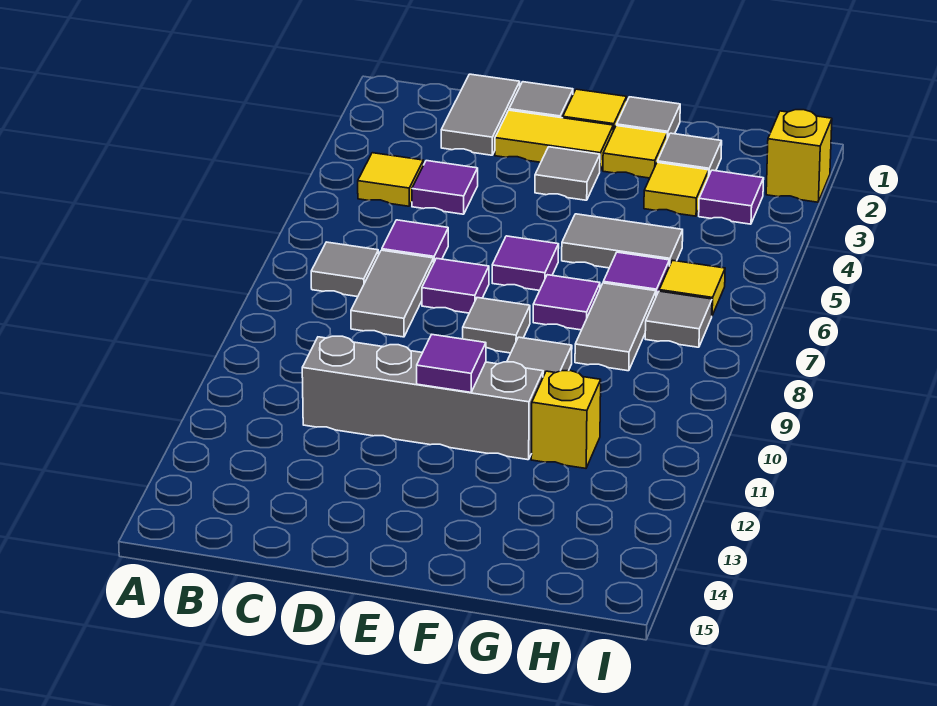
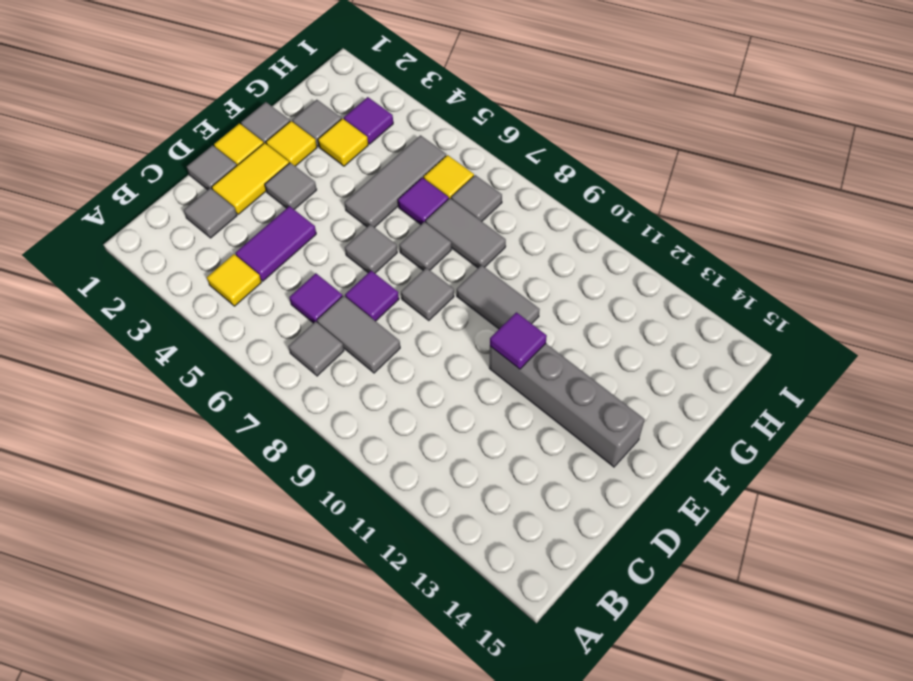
grey tile C1:C2 level 1 -> grey tile C2 level 1
purple tile C4 level 1 -> purple tile C4:D4 level 1
grey brick C11:F11 level 1 -> grey brick E11:E14 level 1
purple tile E6 level 1 -> grey tile E6 level 1
grey tile F5:G5 level 1 -> grey tile F5:H5 level 1
purple tile F7 level 1 -> grey tile F7 level 1
yellow brick G11 level 1 -> none
yellow brick I2 level 1 -> none

